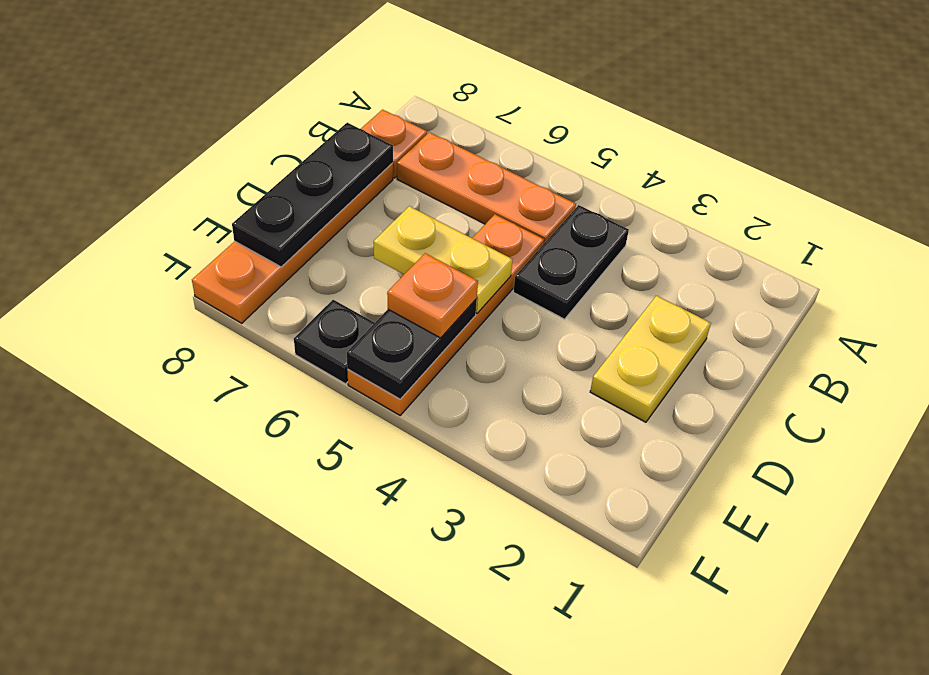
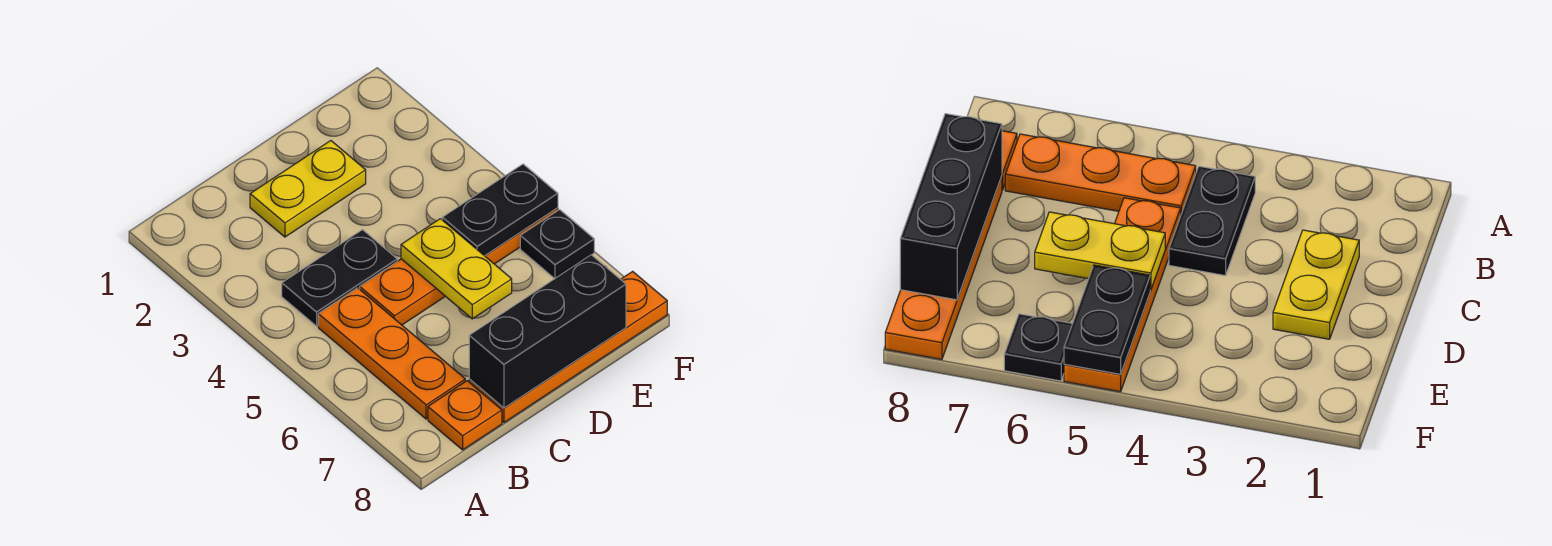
black plate C8:E8 level 2 -> black brick C8:E8 level 2
orange plate E5 level 3 -> none

